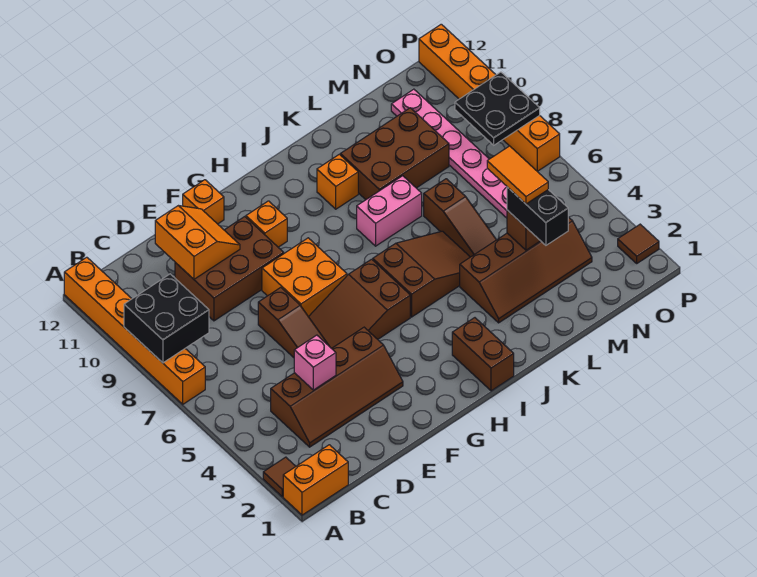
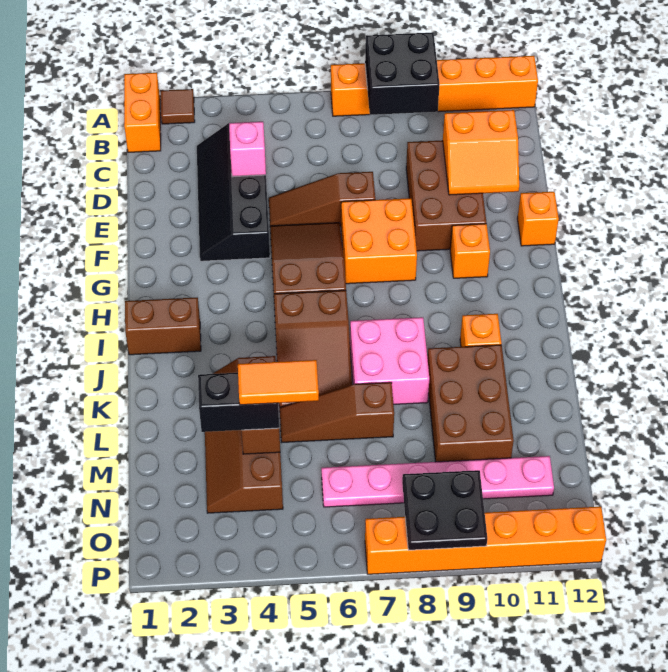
brown slope C3:F4 level 1 top 4 -> black slope C3:F4 level 1 top 4
pink brick J8:K8 level 1 -> pink brick J7:K8 level 1
brown tile P2 level 1 -> none

